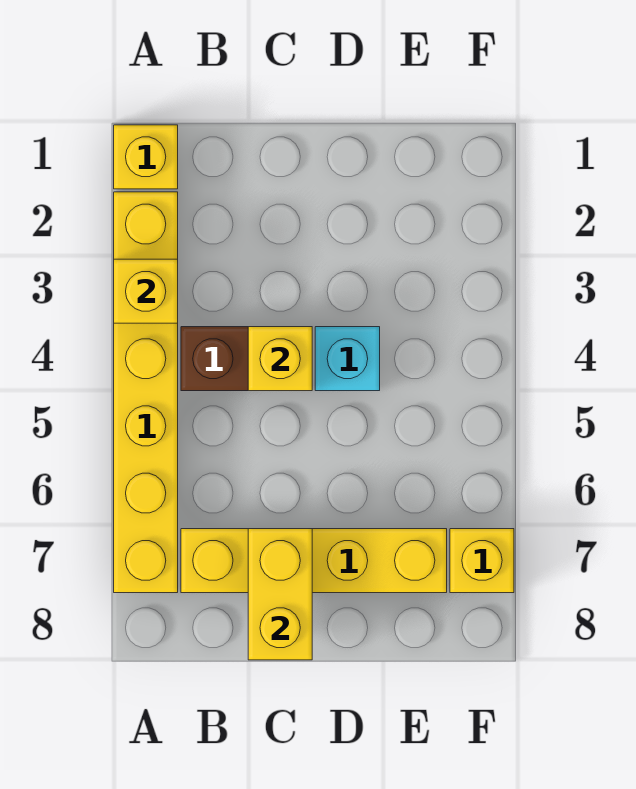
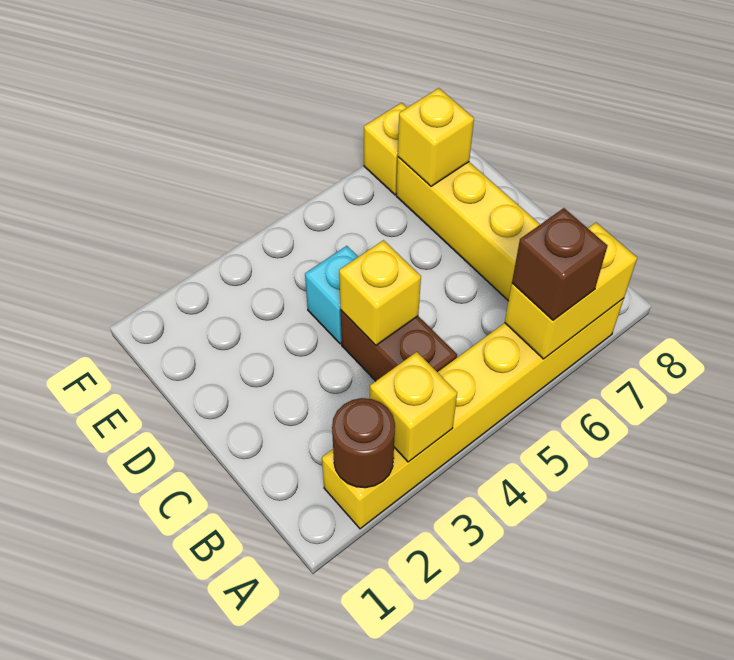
yellow brick A1 level 1 -> yellow brick E7 level 2
none -> brown round brick A2 level 2
none -> brown brick A6 level 3
yellow brick C7:C8 level 2 -> yellow brick A6:A7 level 2

